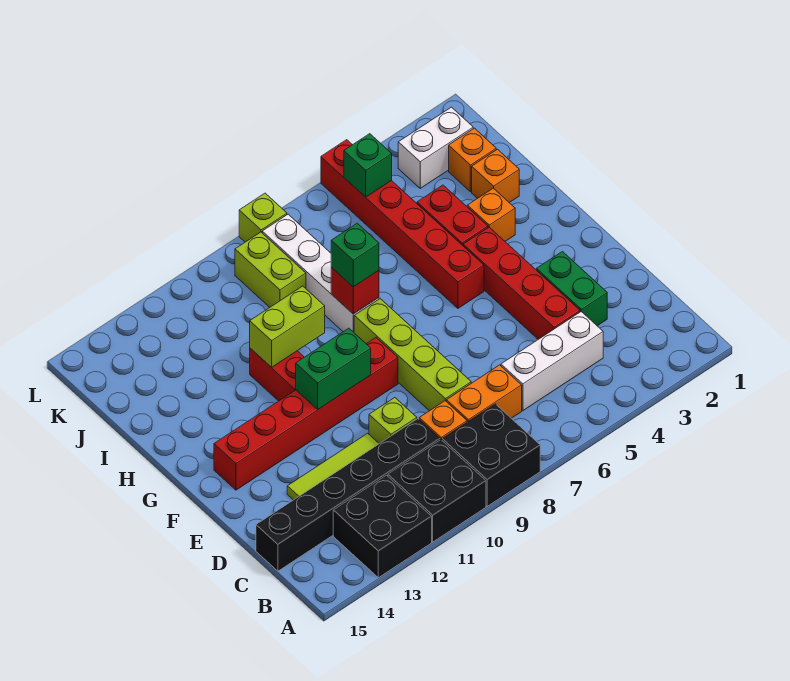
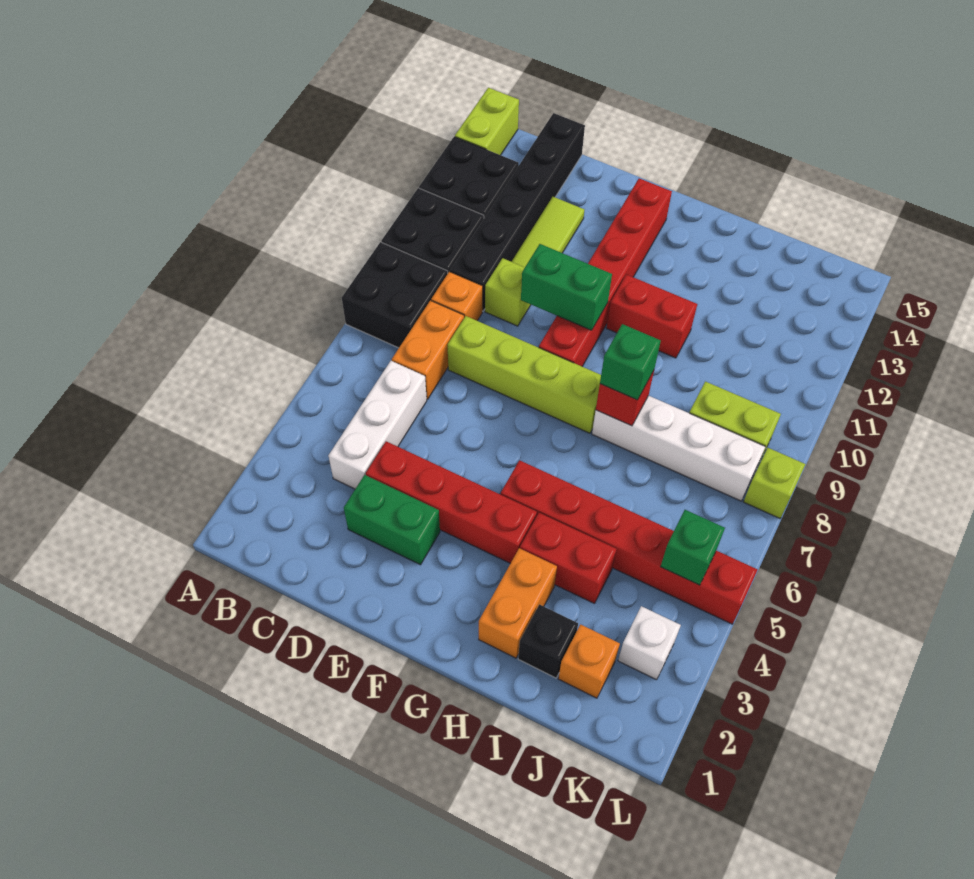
green brick F10:F11 level 2 -> green brick E10:F10 level 2
orange brick H3 level 1 -> orange brick H2:H3 level 1
lime brick H10:H11 level 2 -> lime brick A14:A15 level 1
orange brick I2 level 1 -> black brick I2 level 1
white brick K2:K3 level 1 -> white brick K3 level 1

